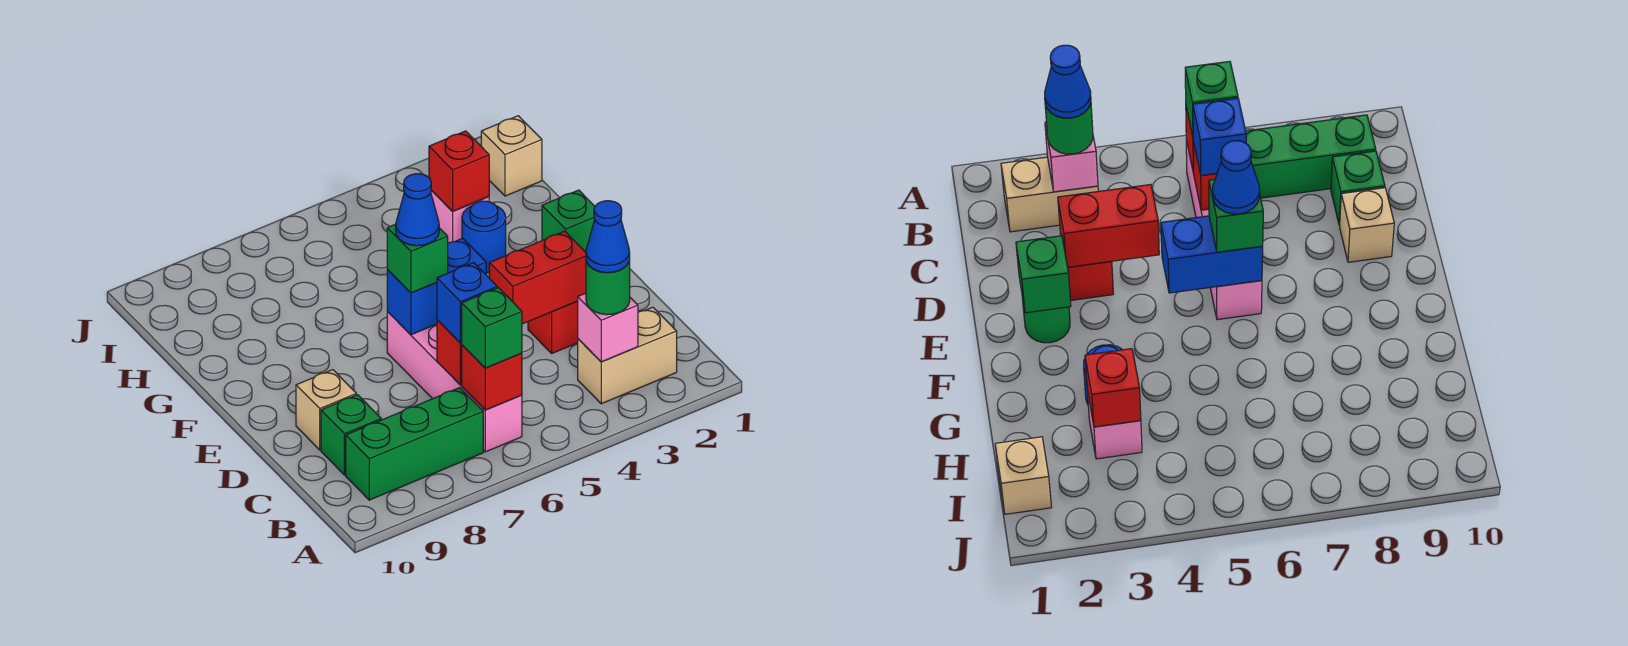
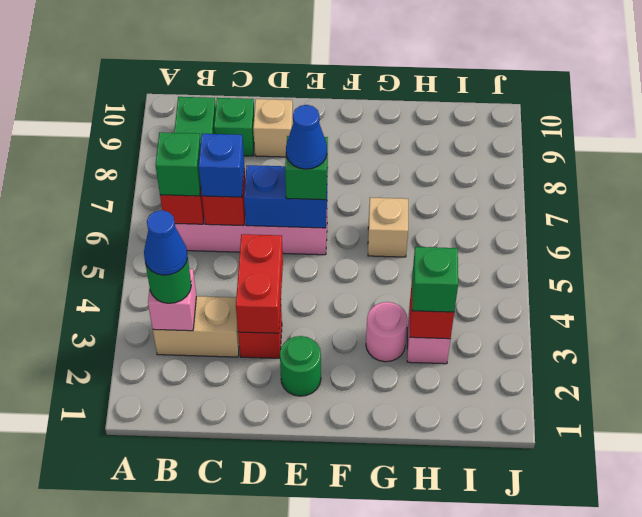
tan brick B2:B3 level 1 -> tan brick B3:C3 level 1
green brick E2 level 2 -> green brick H3 level 3
blue brick E5:E6 level 2 -> blue brick D6:E6 level 2
blue round brick G3 level 1 -> pink round brick G3 level 1
tan brick I1 level 1 -> tan brick G6 level 1

